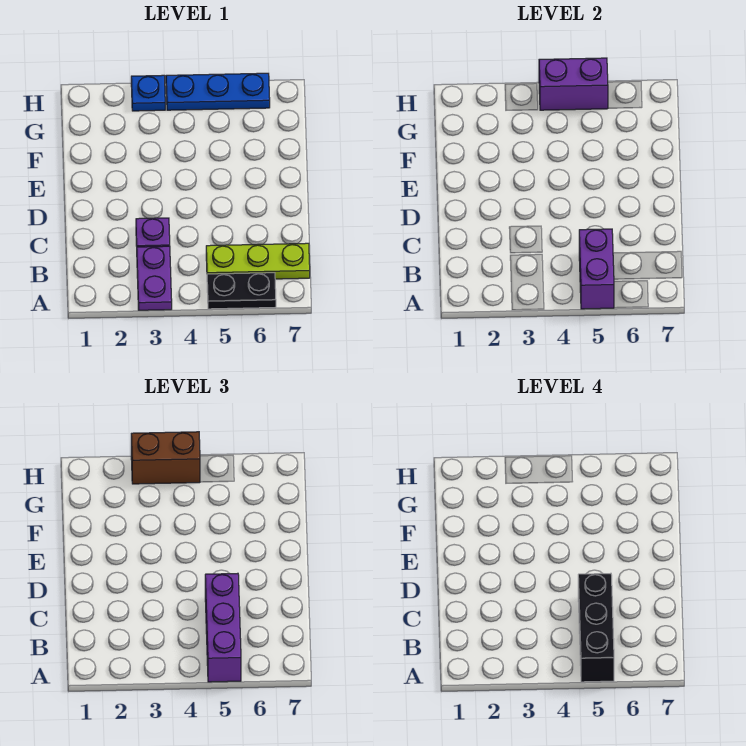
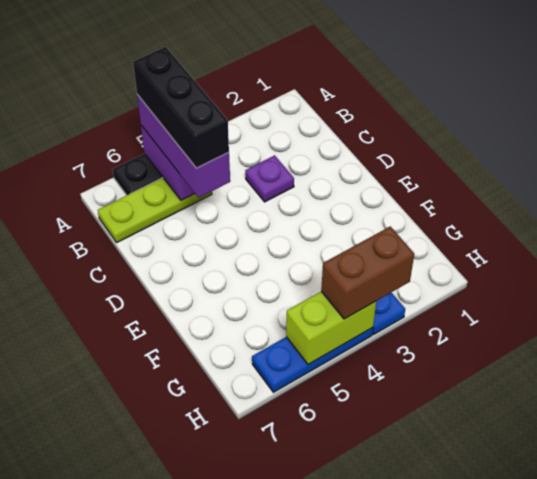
purple plate A3:B3 level 1 -> none
purple brick H4:H5 level 2 -> lime brick H4:H5 level 2

